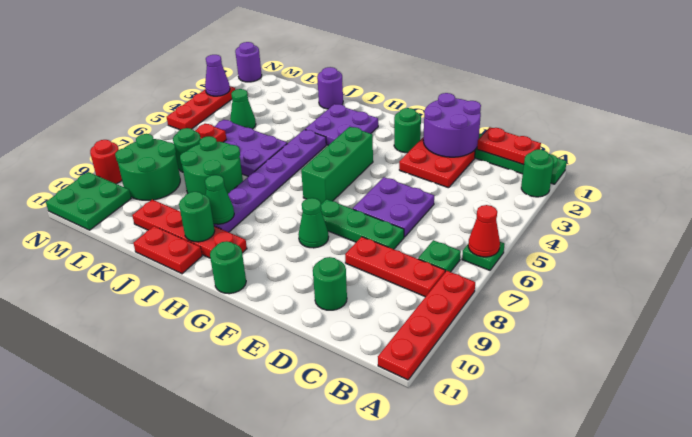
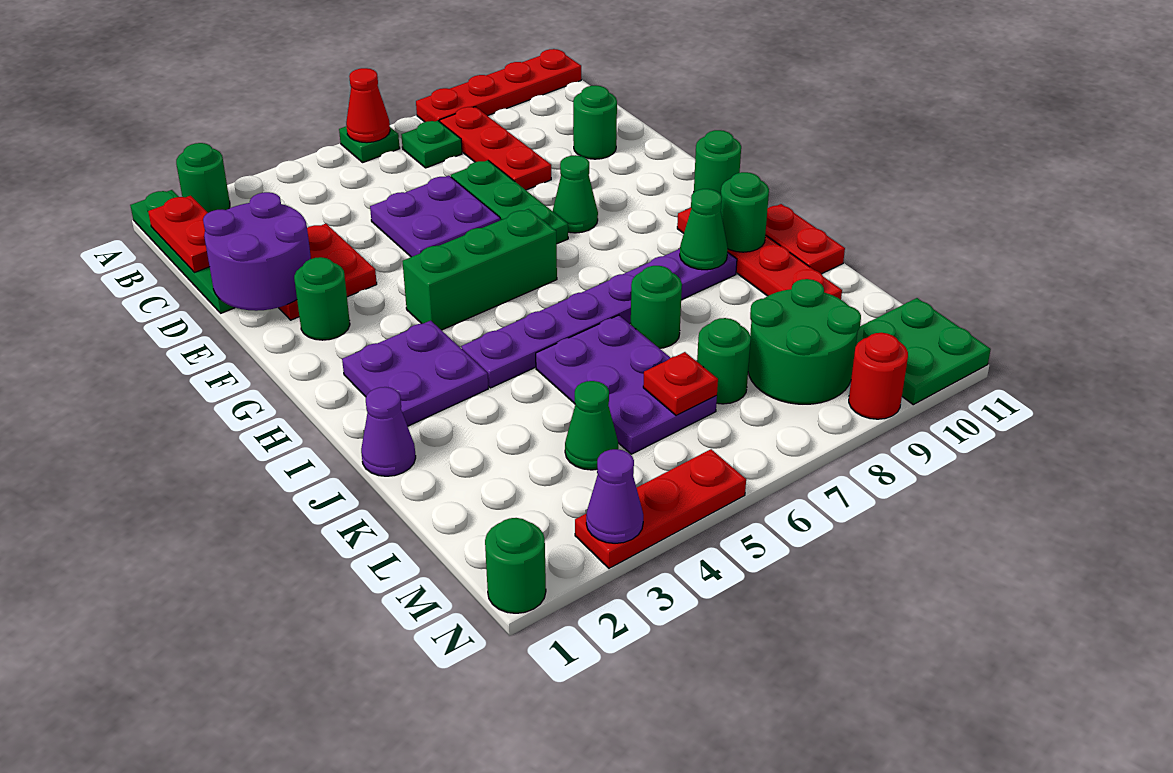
purple round brick J1 level 1 -> purple cone J1 level 1
green round brick J7:K8 level 1 -> green round brick J7 level 1
purple round brick N1 level 1 -> green round brick N1 level 1

